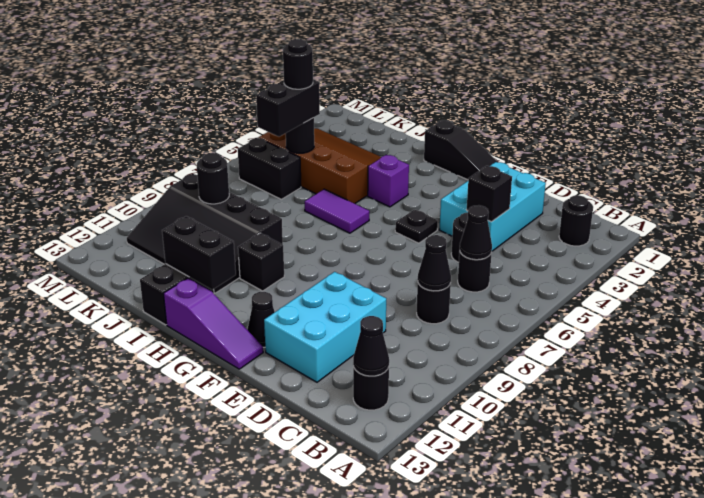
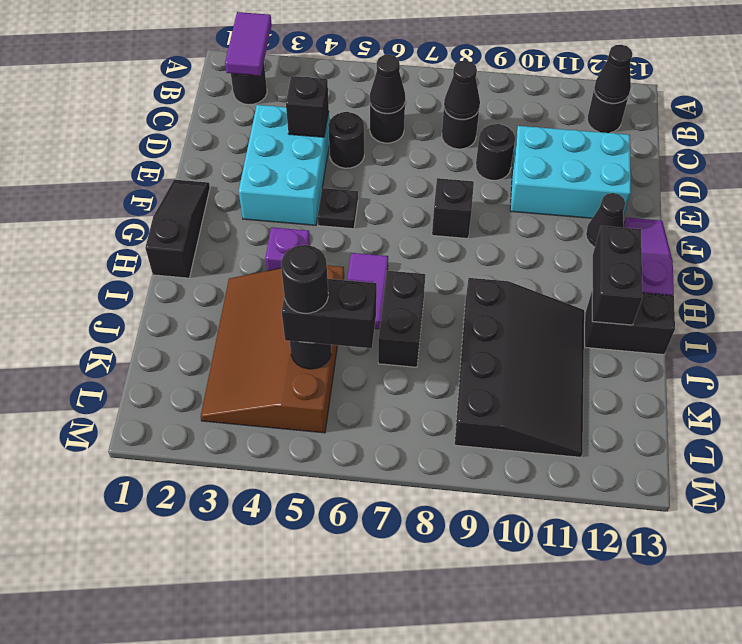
none -> purple tile A2:B2 level 2
cyan brick D2:E4 level 1 -> cyan brick D3:F4 level 1
black brick H10 level 1 -> black brick F8 level 1
black brick K6:L6 level 1 -> black brick I7:J7 level 1
black round brick K9 level 2 -> black round brick D9 level 1

